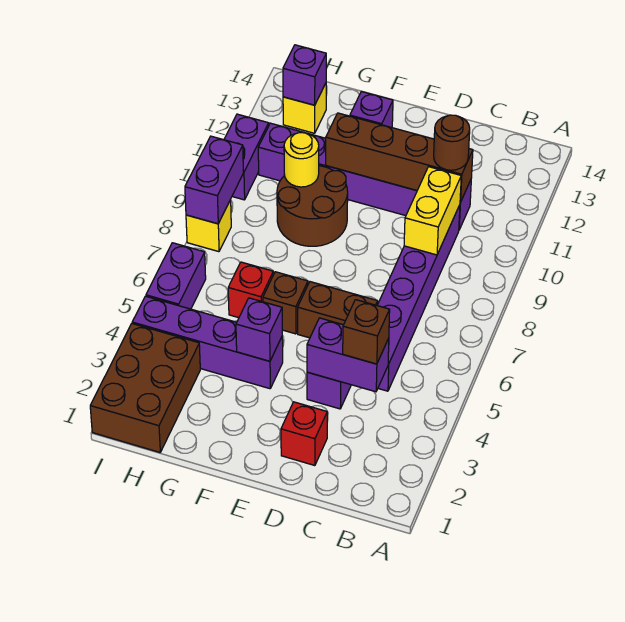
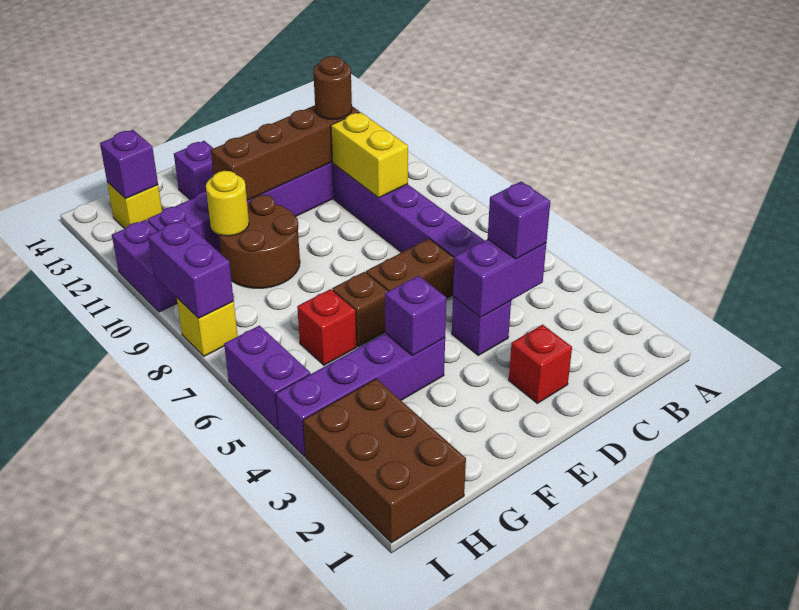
brown brick C4 level 3 -> purple brick C4 level 3

